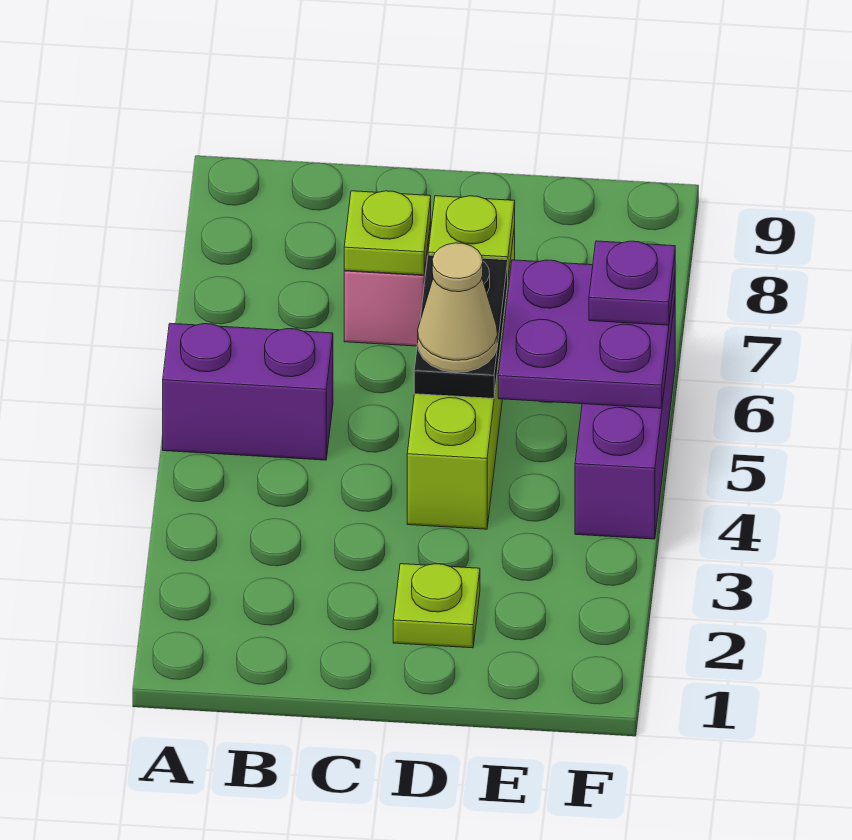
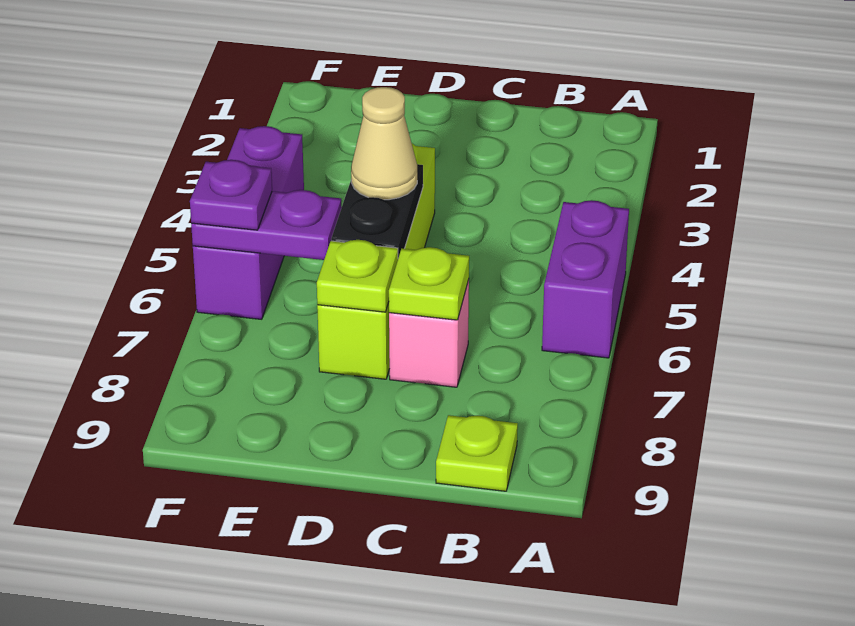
purple brick A5:B5 level 1 -> purple brick A5:A6 level 1
lime plate D2 level 1 -> lime plate B9 level 1
purple plate E5:F6 level 2 -> purple plate E6:F6 level 2

